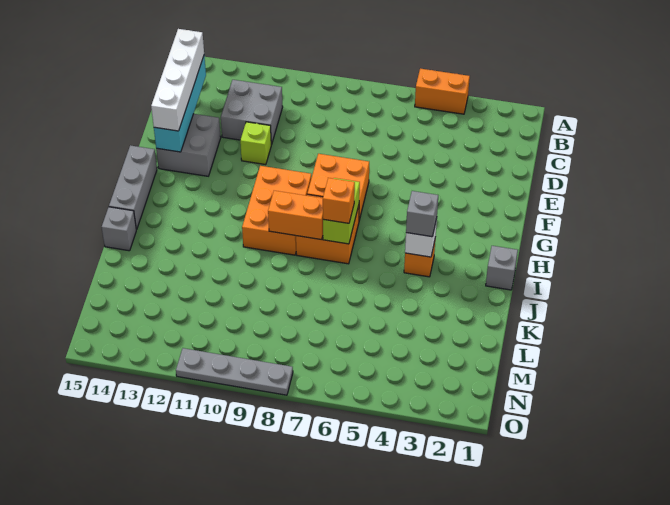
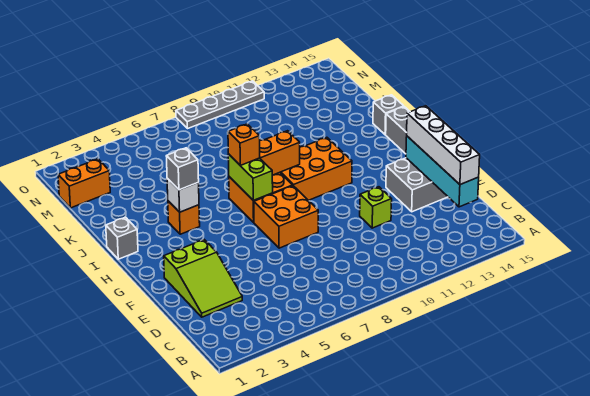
orange brick A4:A5 level 1 -> orange brick M1:M2 level 1
grey brick C11:D12 level 1 -> none
none -> lime slope D2:F3 level 1 top F
orange brick G9:I10 level 1 -> orange brick H9:I11 level 1

